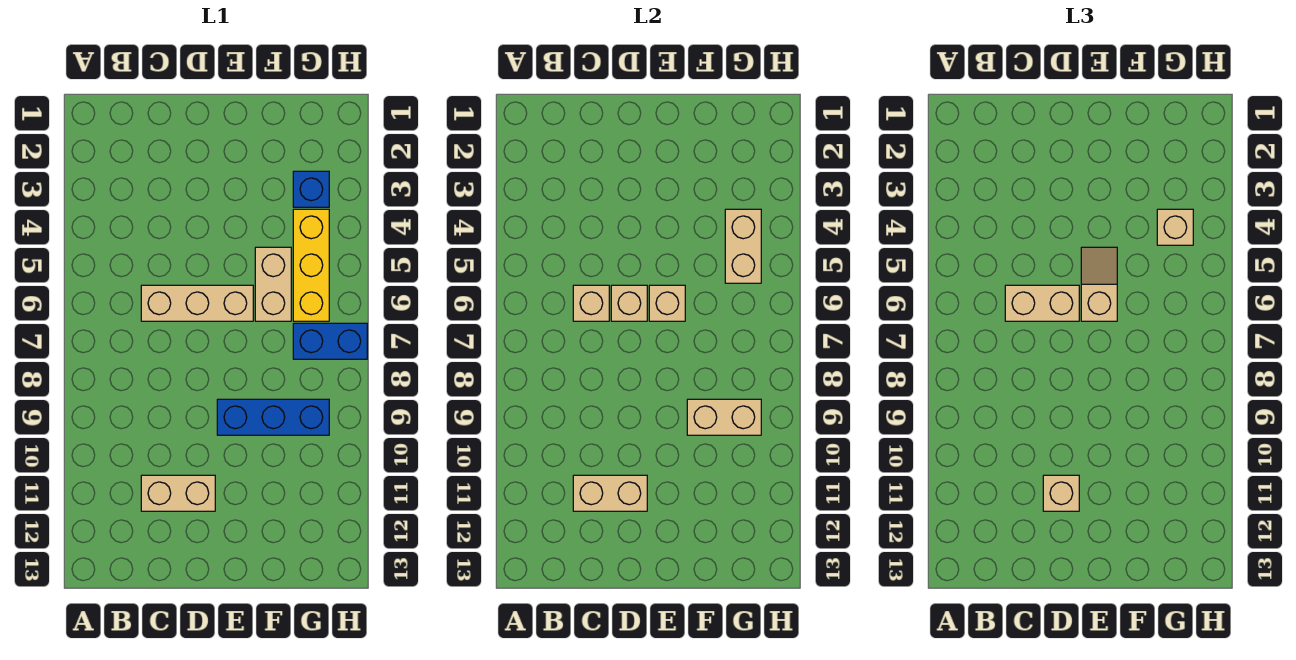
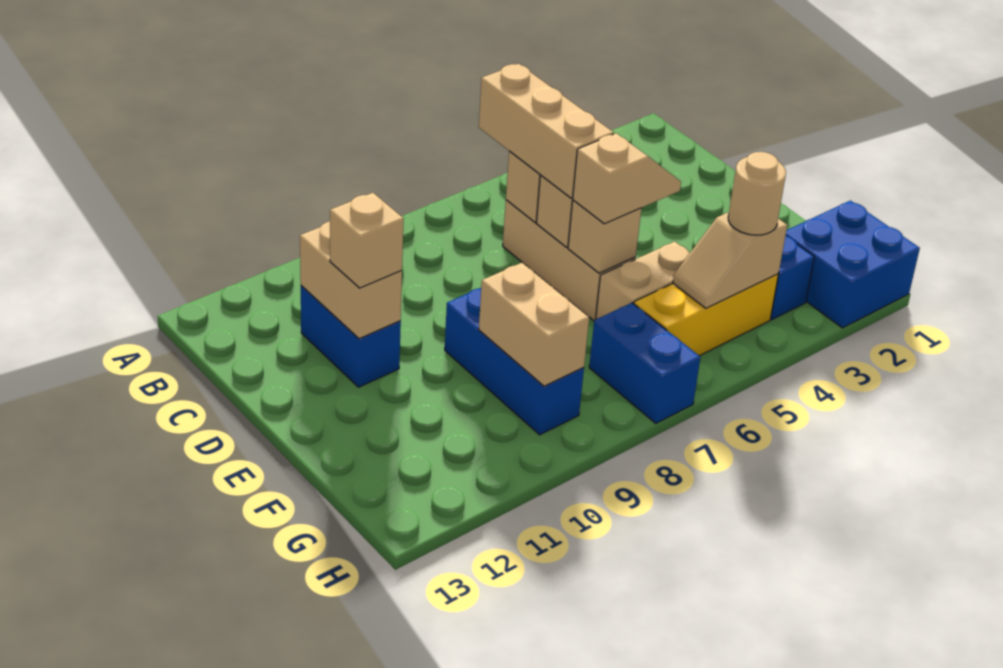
tan brick C6:D6 level 3 -> tan brick B6:D6 level 3
tan brick C11:D11 level 1 -> blue brick C11:D11 level 1
none -> blue brick G1:H2 level 1
tan brick G4:G5 level 2 -> tan slope G4:G5 level 2 top 4
tan brick G4 level 3 -> tan round brick G4 level 3

